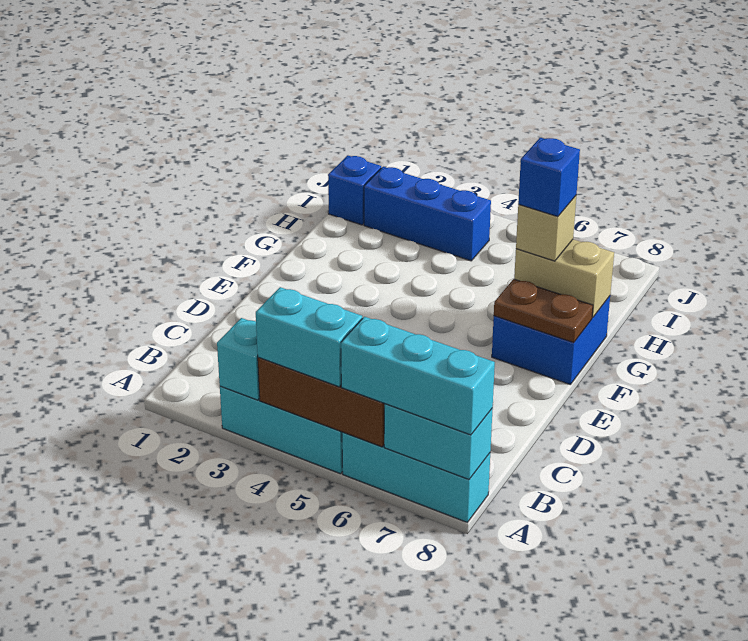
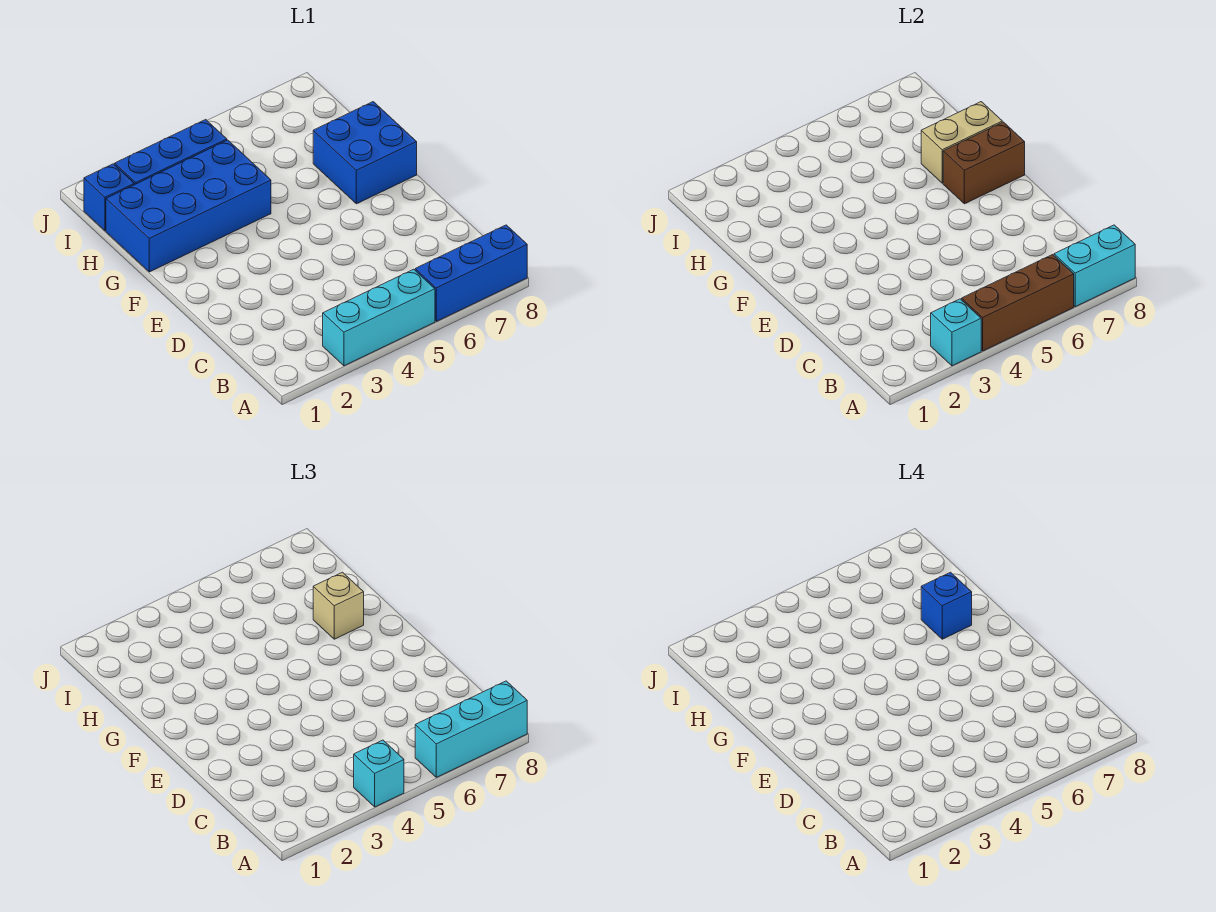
cyan brick A4:A5 level 3 -> cyan brick A4 level 3
cyan brick A6:A8 level 1 -> blue brick A6:A8 level 1
brown plate F7:F8 level 2 -> brown brick F7:F8 level 2
none -> blue brick G1:H4 level 1

